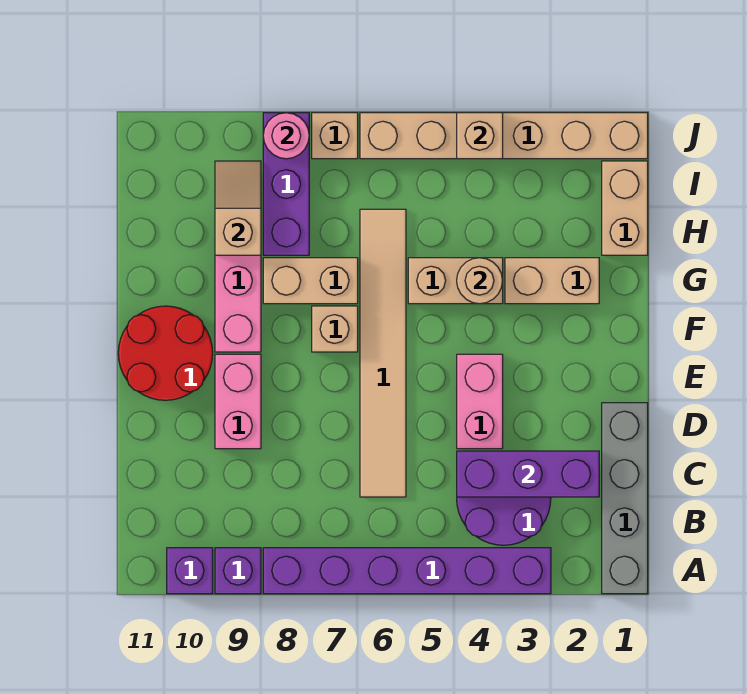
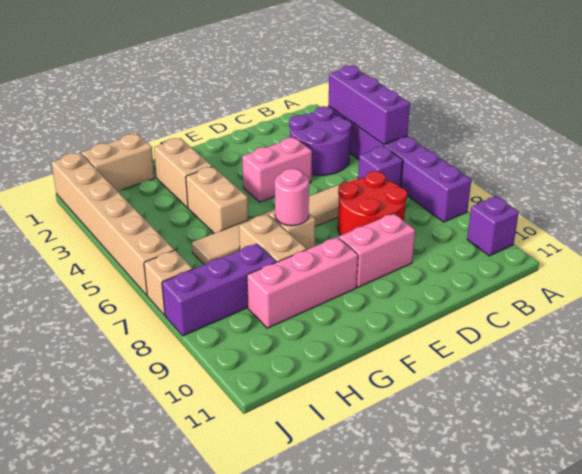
grey brick A1:D1 level 1 -> none
purple brick A9 level 1 -> purple brick B6 level 1
purple brick C2:C4 level 2 -> purple brick A3:A5 level 2
red round brick E10:F11 level 1 -> red round brick C7:D8 level 1
tan round brick G4 level 2 -> none
tan slope H9:I9 level 2 top H -> none
tan brick J4 level 2 -> none
pink round brick J8 level 2 -> pink round brick F7 level 2

